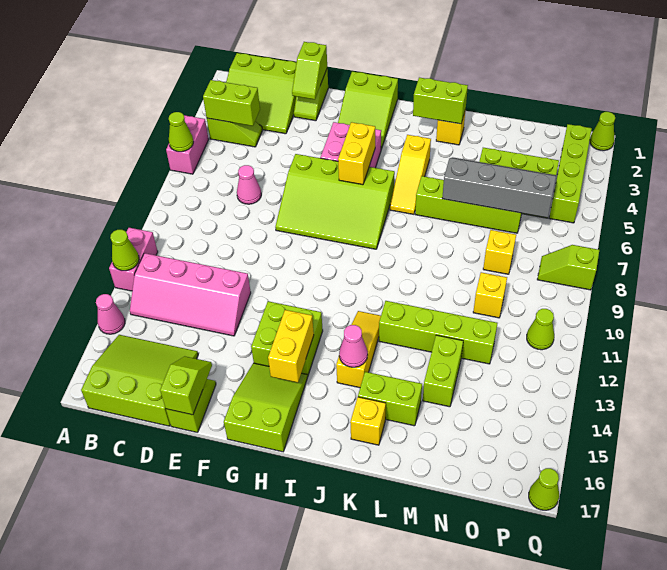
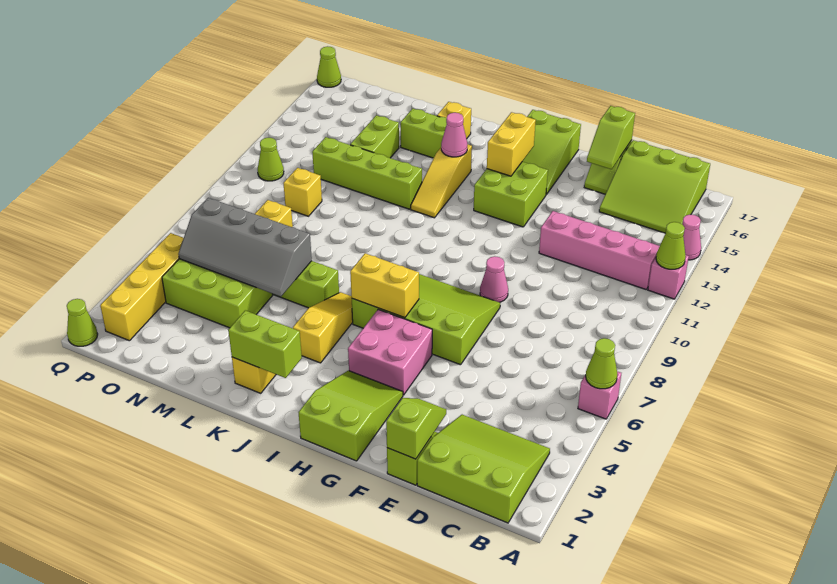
pink brick A5:A6 level 1 -> pink brick A6 level 1
pink brick A11:A12 level 1 -> pink brick A12 level 1
lime slope B4:C4 level 1 top B -> none
lime brick B4:C4 level 2 -> none
pink cone D7 level 1 -> pink cone F9 level 1
yellow brick H5:H6 level 2 -> yellow brick H6:I6 level 2
lime brick P2:P5 level 1 -> yellow brick P2:P5 level 1
lime slope P8:Q8 level 1 top Q -> none

